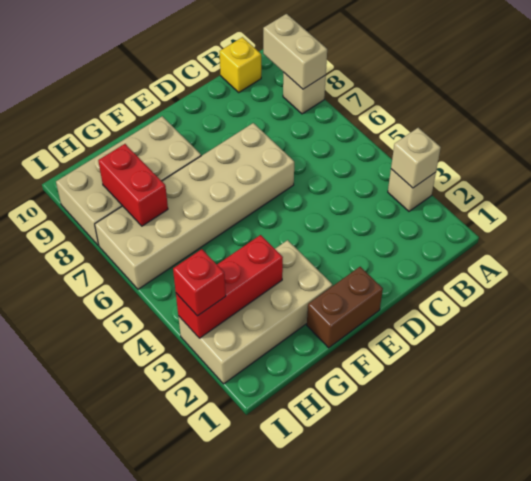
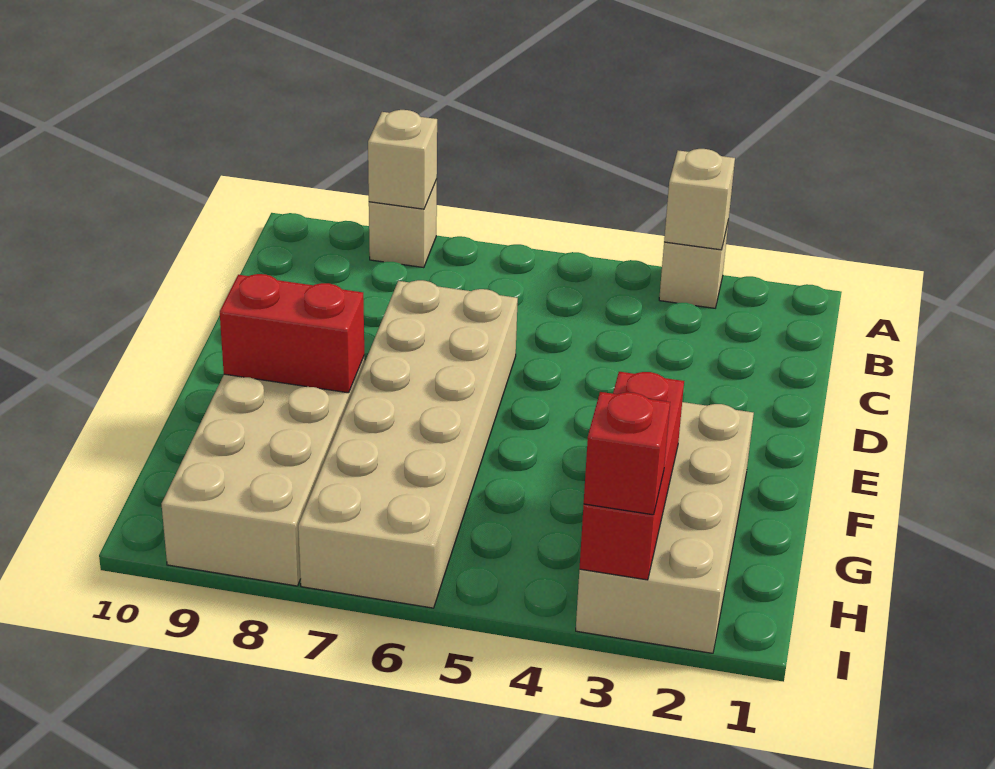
tan brick A8:A9 level 2 -> tan brick A8 level 2
yellow brick B10 level 1 -> none
brown brick E1:F1 level 1 -> none
red brick H7:H8 level 2 -> red brick F8:F9 level 2

